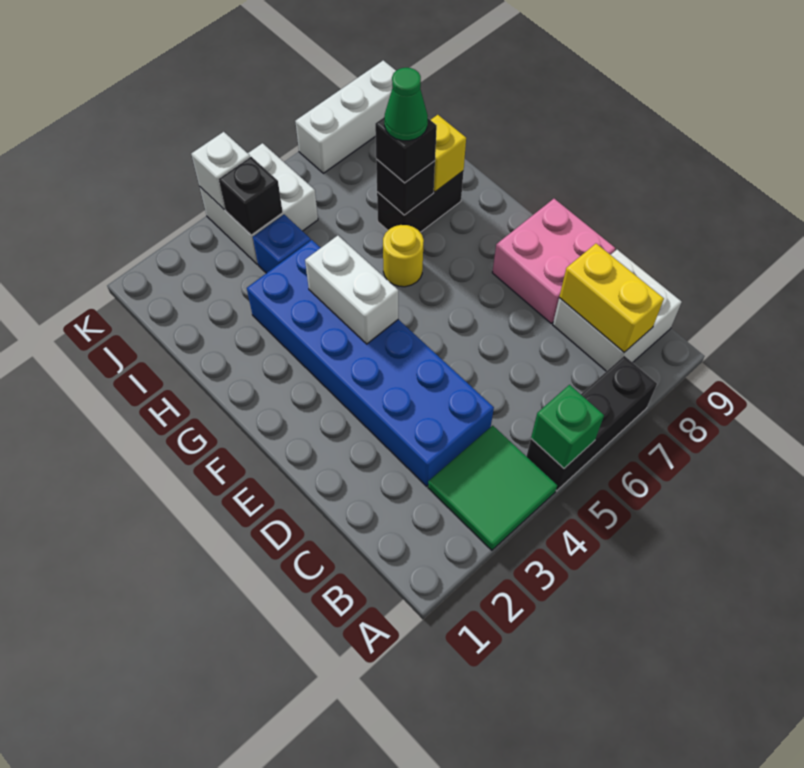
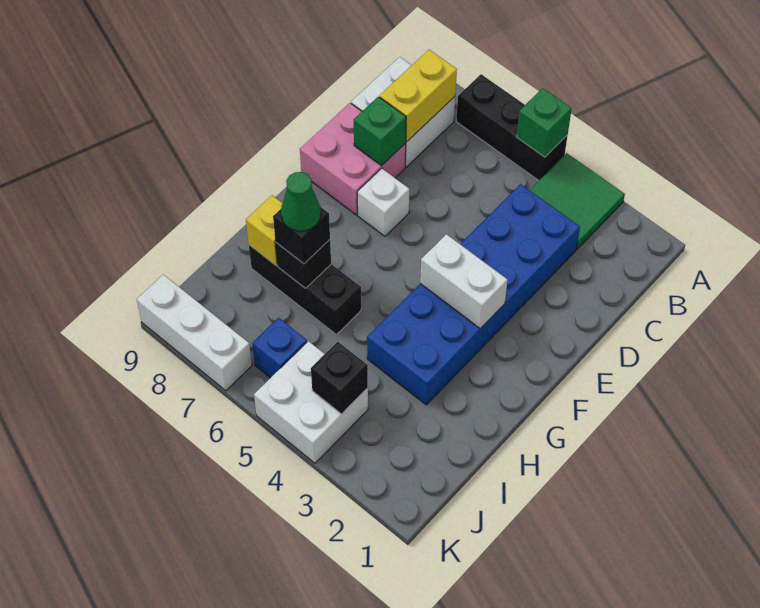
none -> green brick D8 level 2
white brick F4:G4 level 2 -> white brick F3:F4 level 2
yellow round brick G6 level 1 -> none
black brick H7:H8 level 1 -> black brick H6:H8 level 1
blue brick I4 level 1 -> blue brick J6 level 1
white brick K4 level 2 -> white brick E7 level 1

